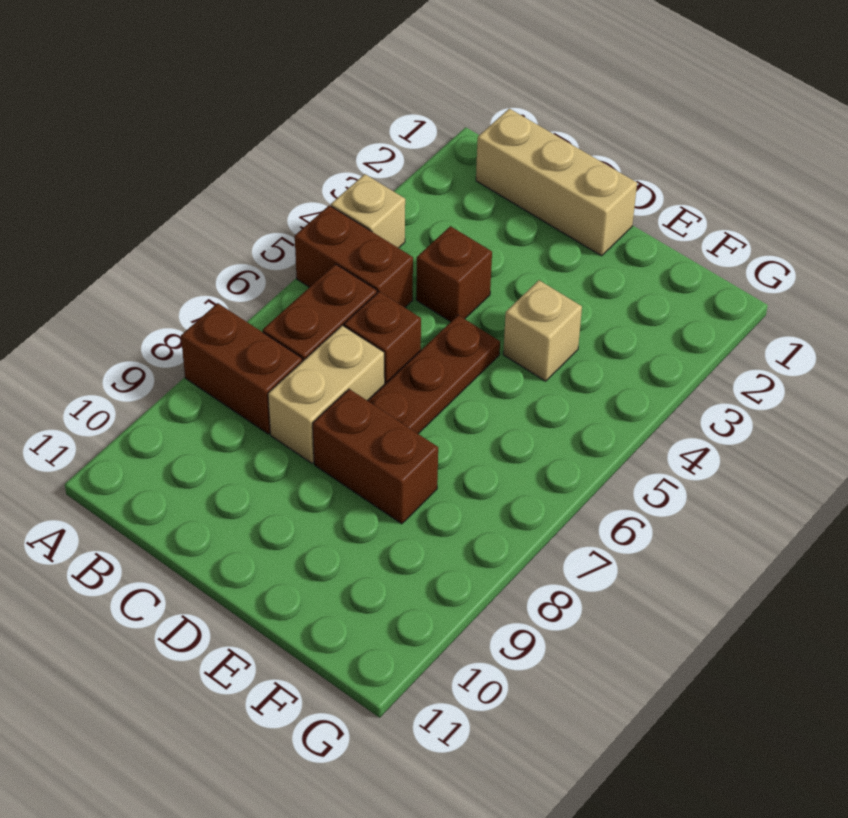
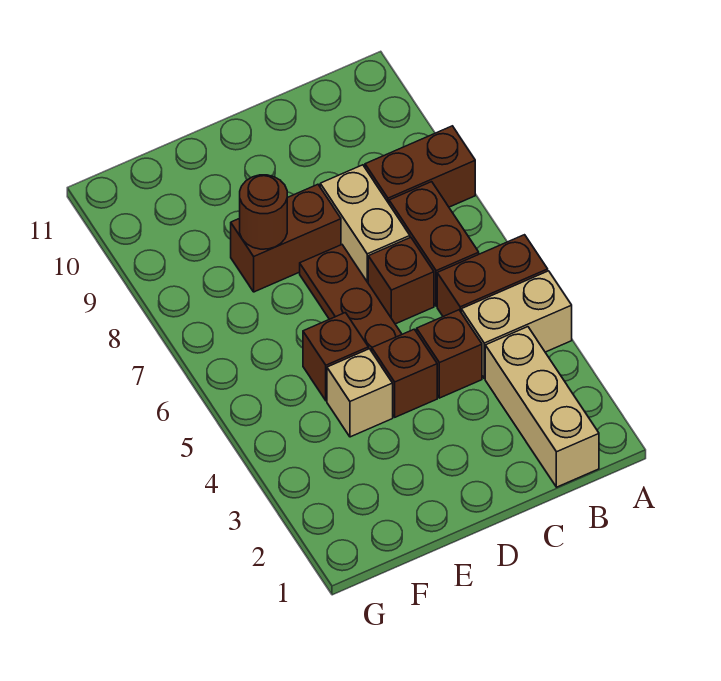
tan brick A4 level 1 -> tan brick A4:B4 level 1
tan brick B1:D1 level 1 -> tan brick B1:B3 level 1
none -> brown brick D4 level 1
none -> brown brick E5 level 1
none -> brown round brick E8 level 2

